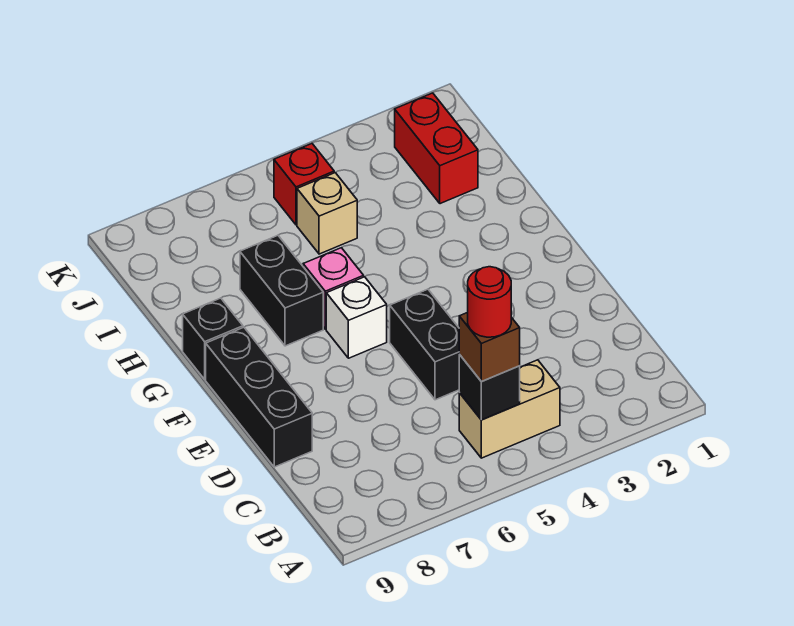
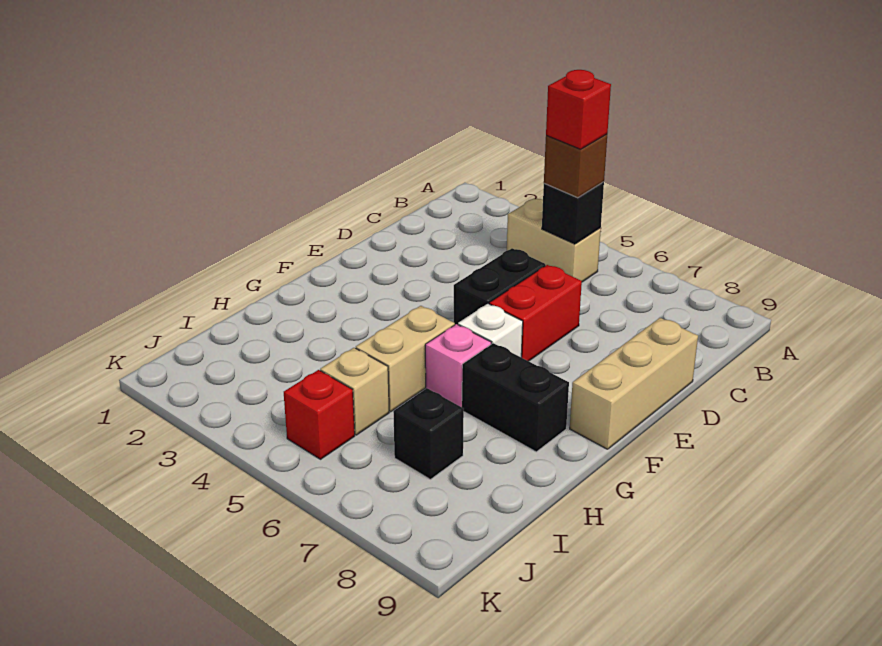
red round brick B5 level 4 -> red brick B5 level 4
black brick D9:F9 level 1 -> tan brick D9:F9 level 1
none -> tan brick G5:H5 level 1
black brick G7:H7 level 1 -> black brick G7:G8 level 1
black brick G9 level 1 -> black brick I7 level 1
red brick I2:J2 level 1 -> red brick D6:E6 level 1

